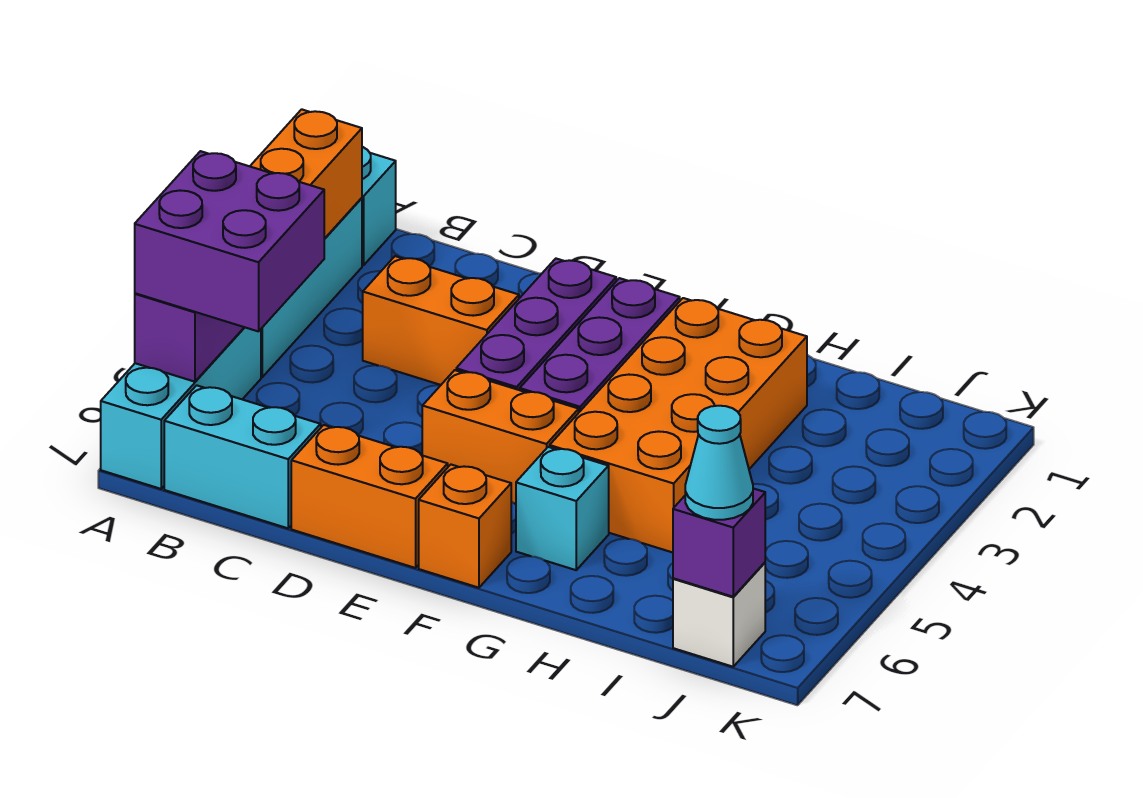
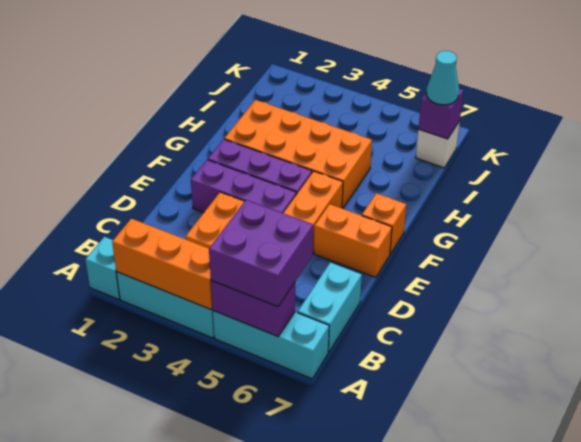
orange brick D7:E7 level 1 -> orange brick E6:E7 level 1
cyan brick G6 level 1 -> none

